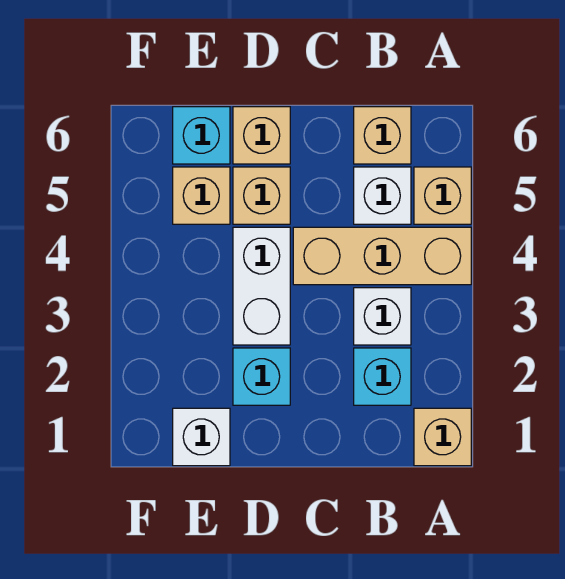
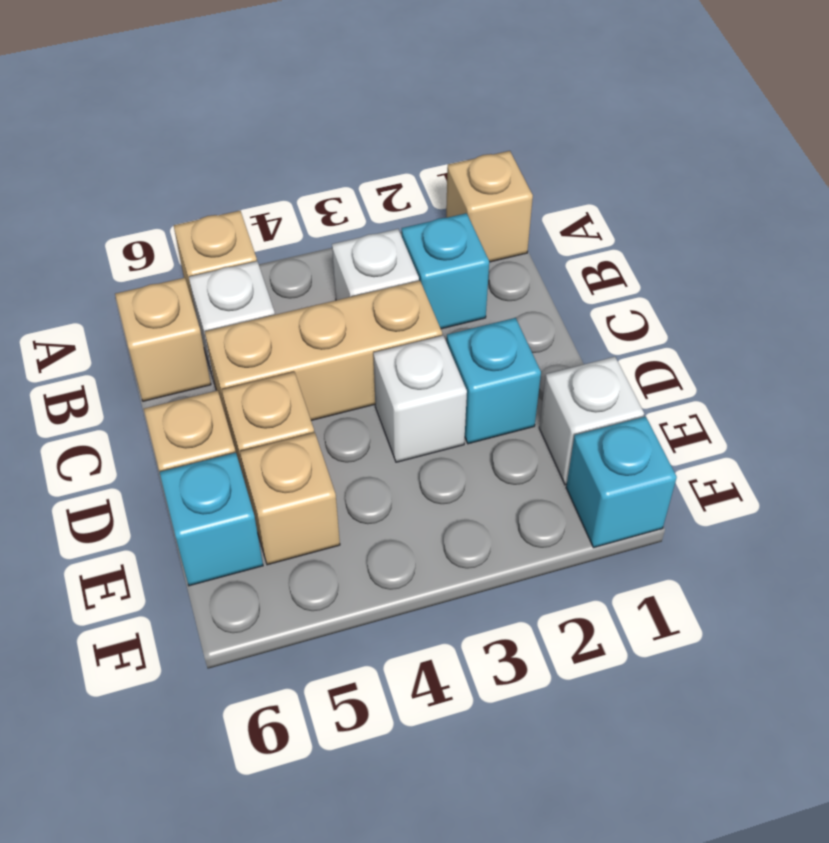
tan brick A4:C4 level 1 -> tan brick C3:C5 level 1
white brick D3:D4 level 1 -> white brick D3 level 1
none -> cyan brick F1 level 1

